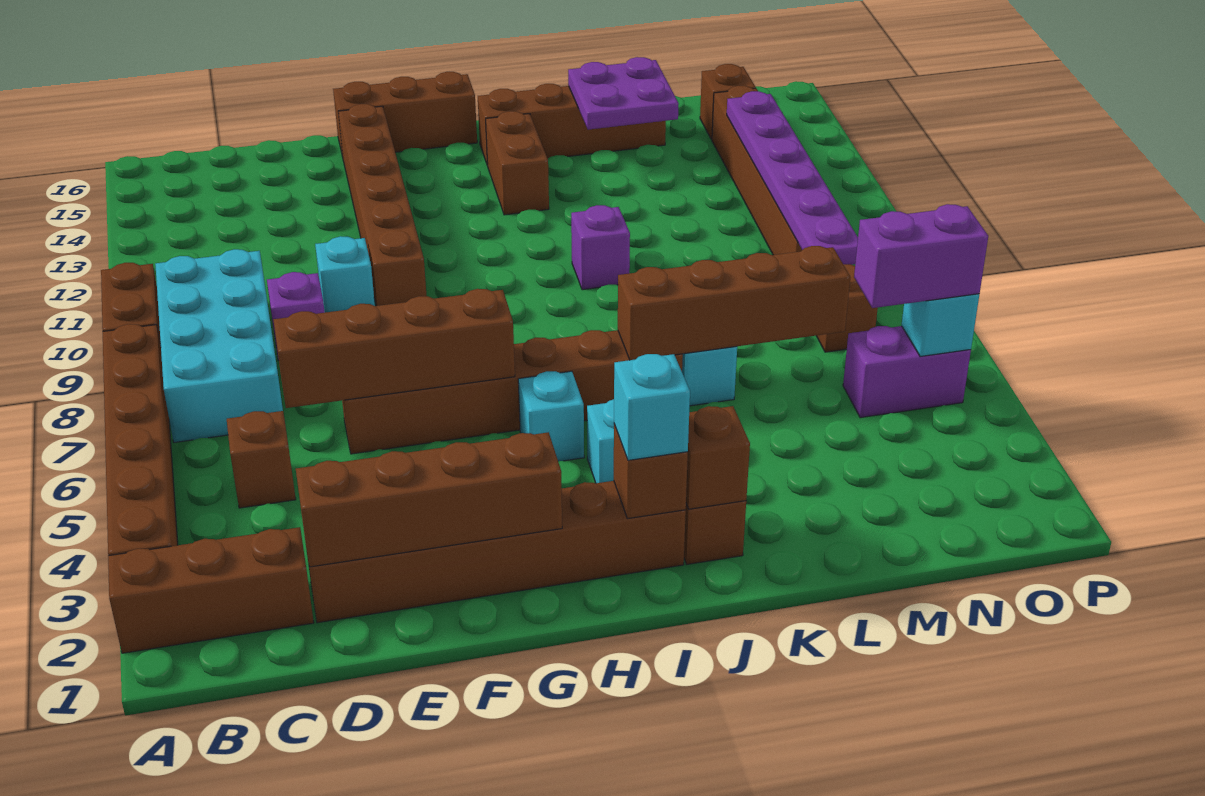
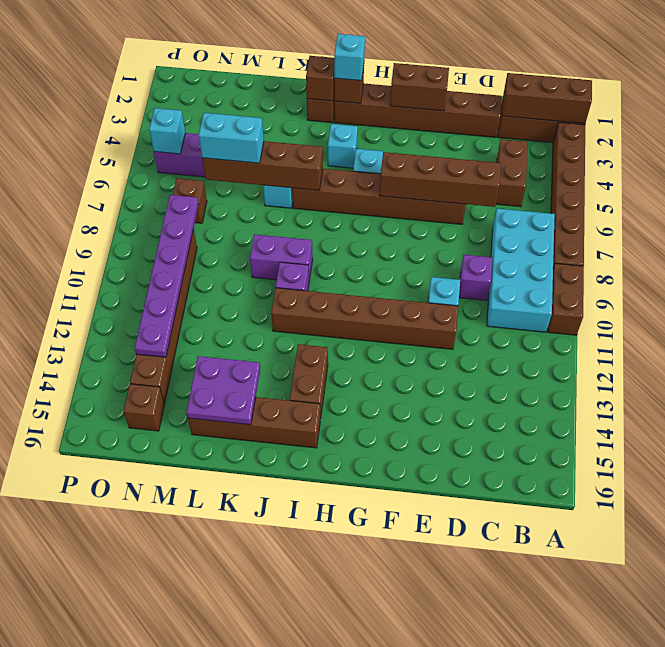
brown brick C5 level 1 -> brown brick C4:C5 level 1
brown brick D2:G2 level 2 -> brown brick F2:G2 level 2
brown brick F10:F15 level 1 -> brown brick E11:J11 level 1
brown brick F16:H16 level 1 -> brown brick A2:C2 level 2
none -> cyan brick L6:M6 level 3
purple brick N5:O5 level 3 -> purple brick J9:K9 level 1

